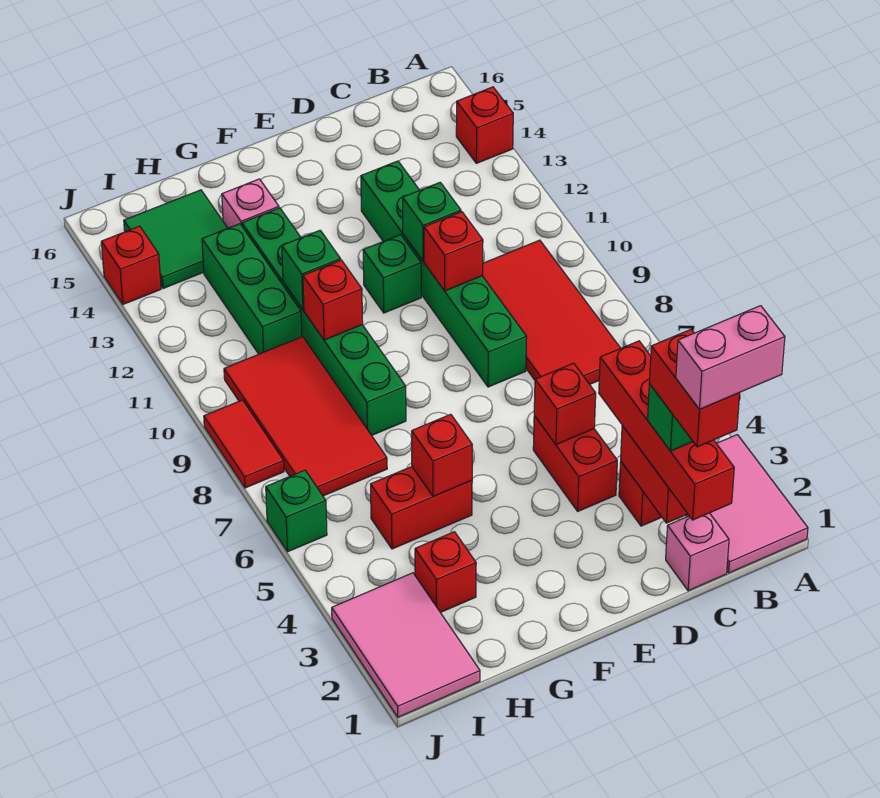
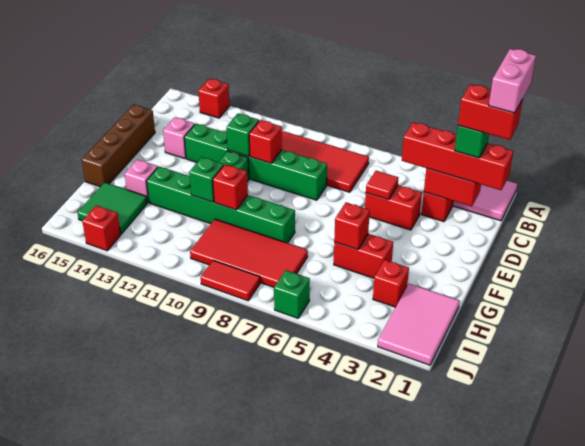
pink brick C1 level 1 -> pink brick D14 level 1
red brick D5 level 2 -> red tile D5 level 2
none -> brown brick D16:G16 level 1
red brick G5:H5 level 1 -> red brick G4:G5 level 1
green brick H11:H13 level 1 -> none
pink tile I1:J3 level 1 -> pink tile H1:J2 level 1

